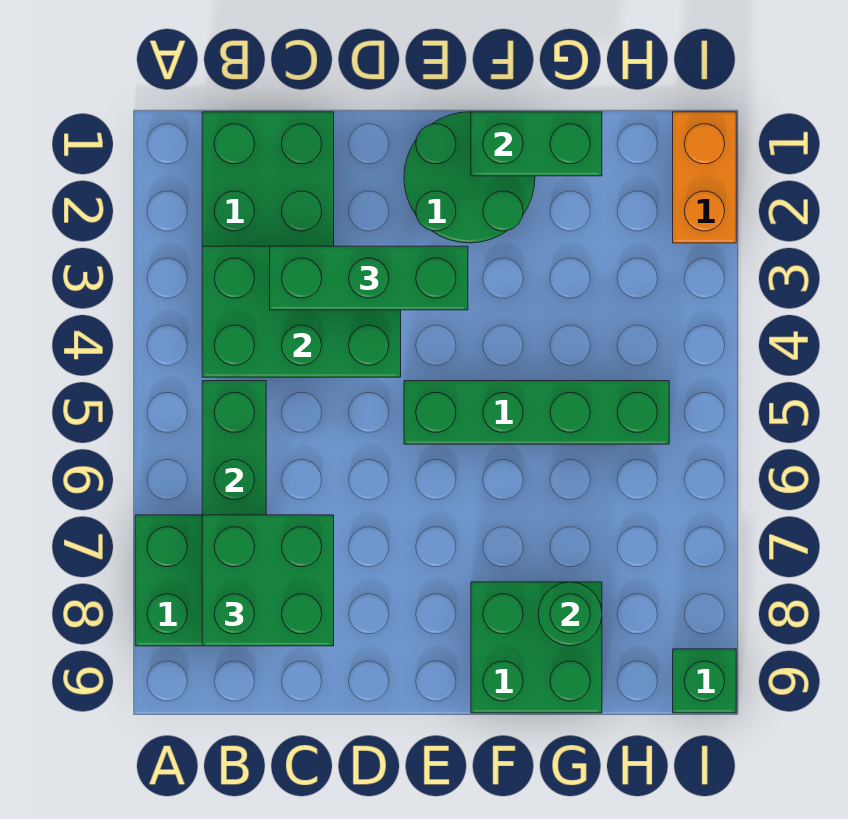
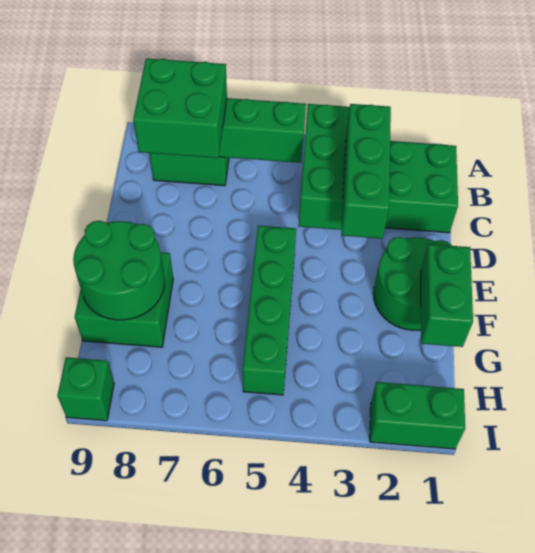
green round brick G8 level 2 -> green round brick F8:G9 level 2
orange brick I1:I2 level 1 -> green brick I1:I2 level 1

